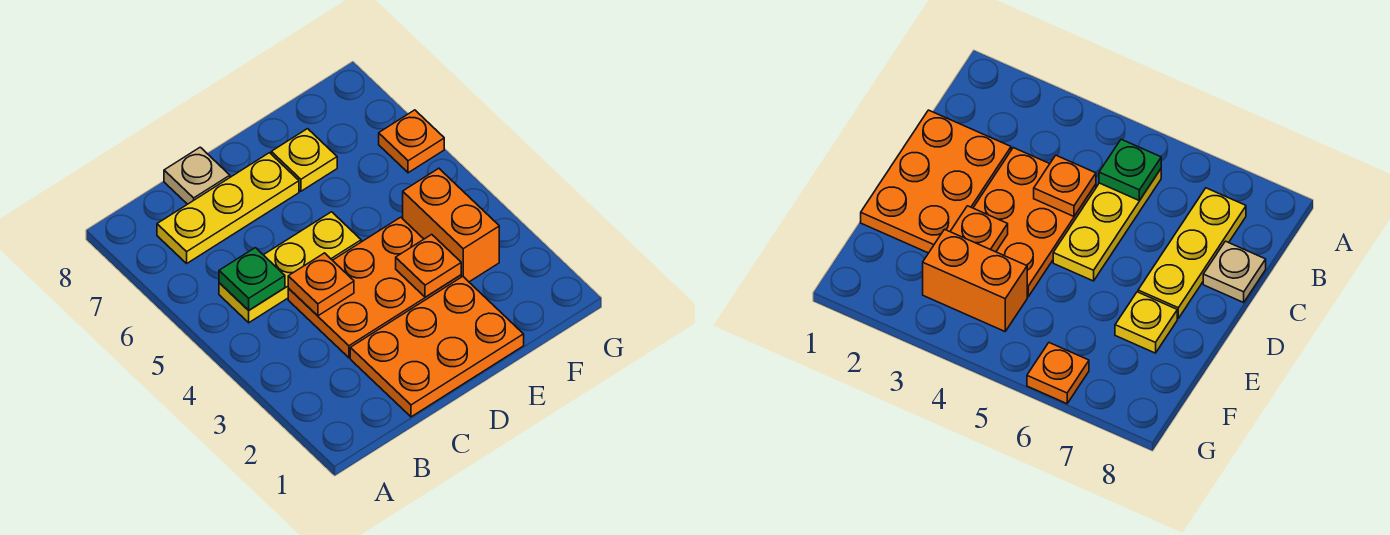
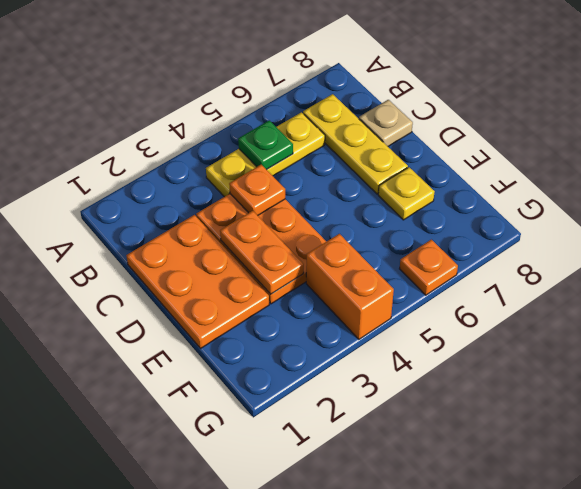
yellow plate B5:D5 level 1 -> yellow plate B4:B6 level 1
orange plate E3 level 2 -> orange plate D3:E3 level 2
orange brick F3:F4 level 1 -> orange brick F4:G4 level 1

